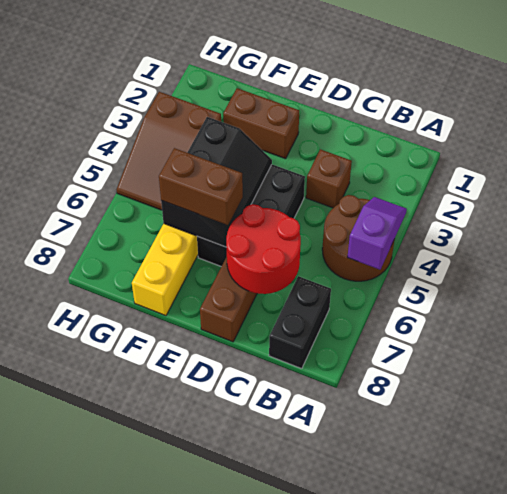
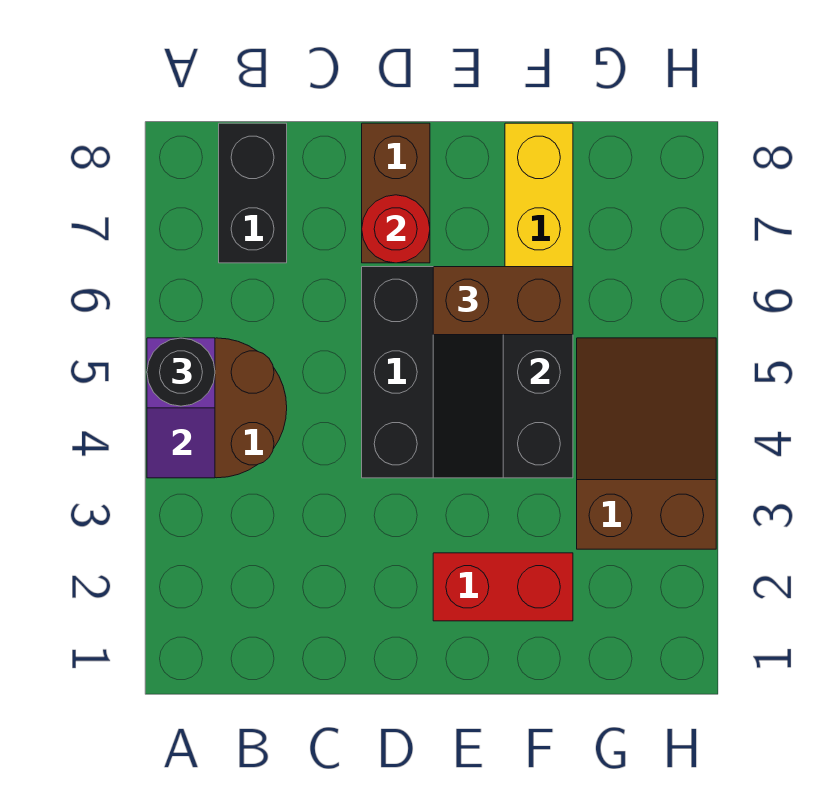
none -> black round brick A5 level 3
brown brick C3 level 1 -> none
red round brick C6:D7 level 2 -> red round brick D7 level 2
brown brick E2:F2 level 1 -> red brick E2:F2 level 1

